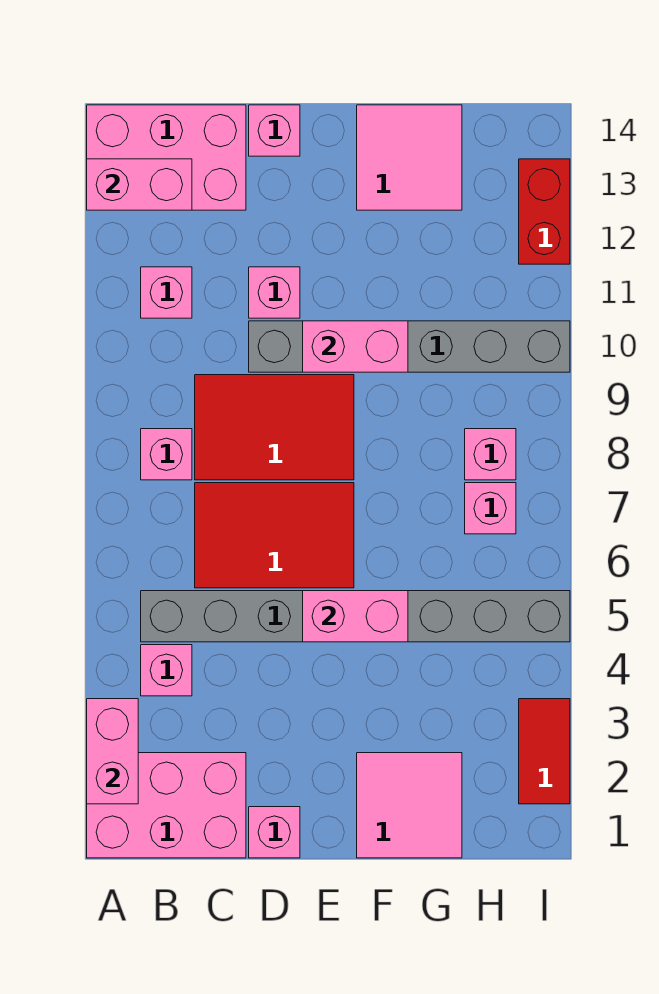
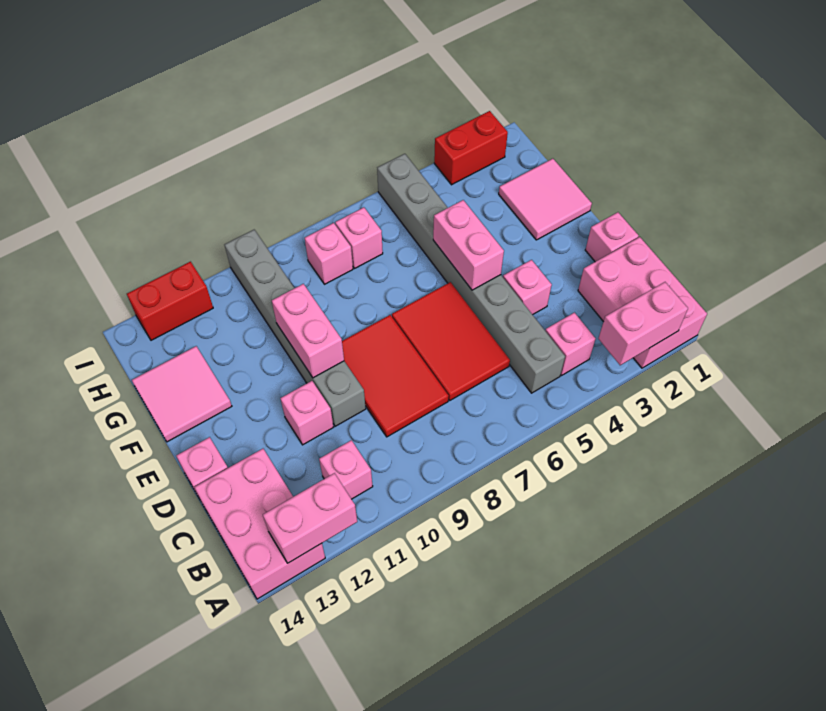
pink brick A13:B13 level 2 -> pink brick A12:A13 level 2
pink brick B8 level 1 -> pink brick D4 level 1
red tile I2:I3 level 1 -> red brick I2:I3 level 1

